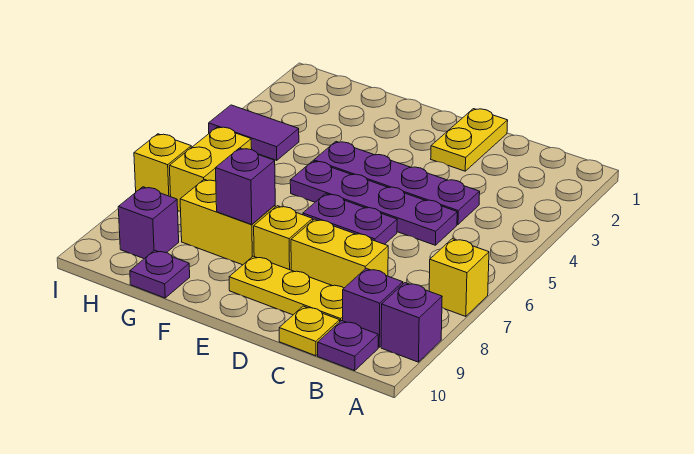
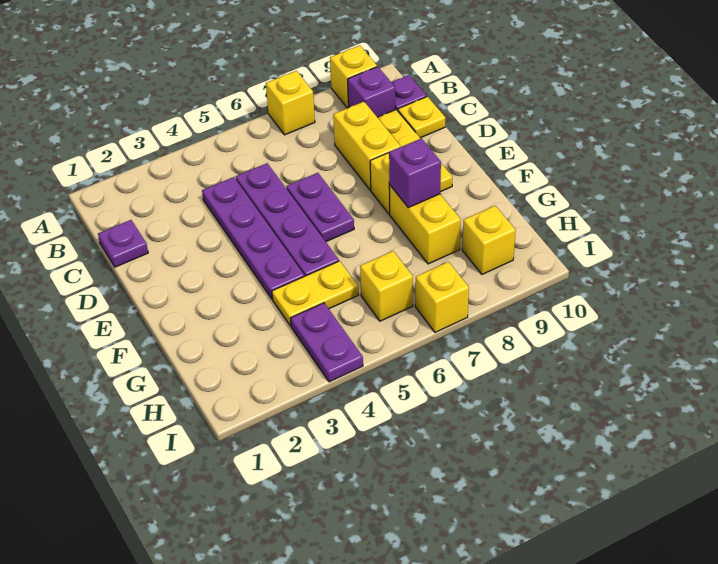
purple brick A9 level 1 -> yellow brick A9 level 1
yellow plate D1:D2 level 1 -> yellow plate G4:G5 level 1
purple plate G10 level 1 -> purple plate C1 level 1
purple tile H4:I4 level 1 -> purple plate H4:I4 level 1
yellow brick H6:H7 level 1 -> yellow brick H6 level 1
purple brick H9 level 1 -> yellow brick H9 level 1

